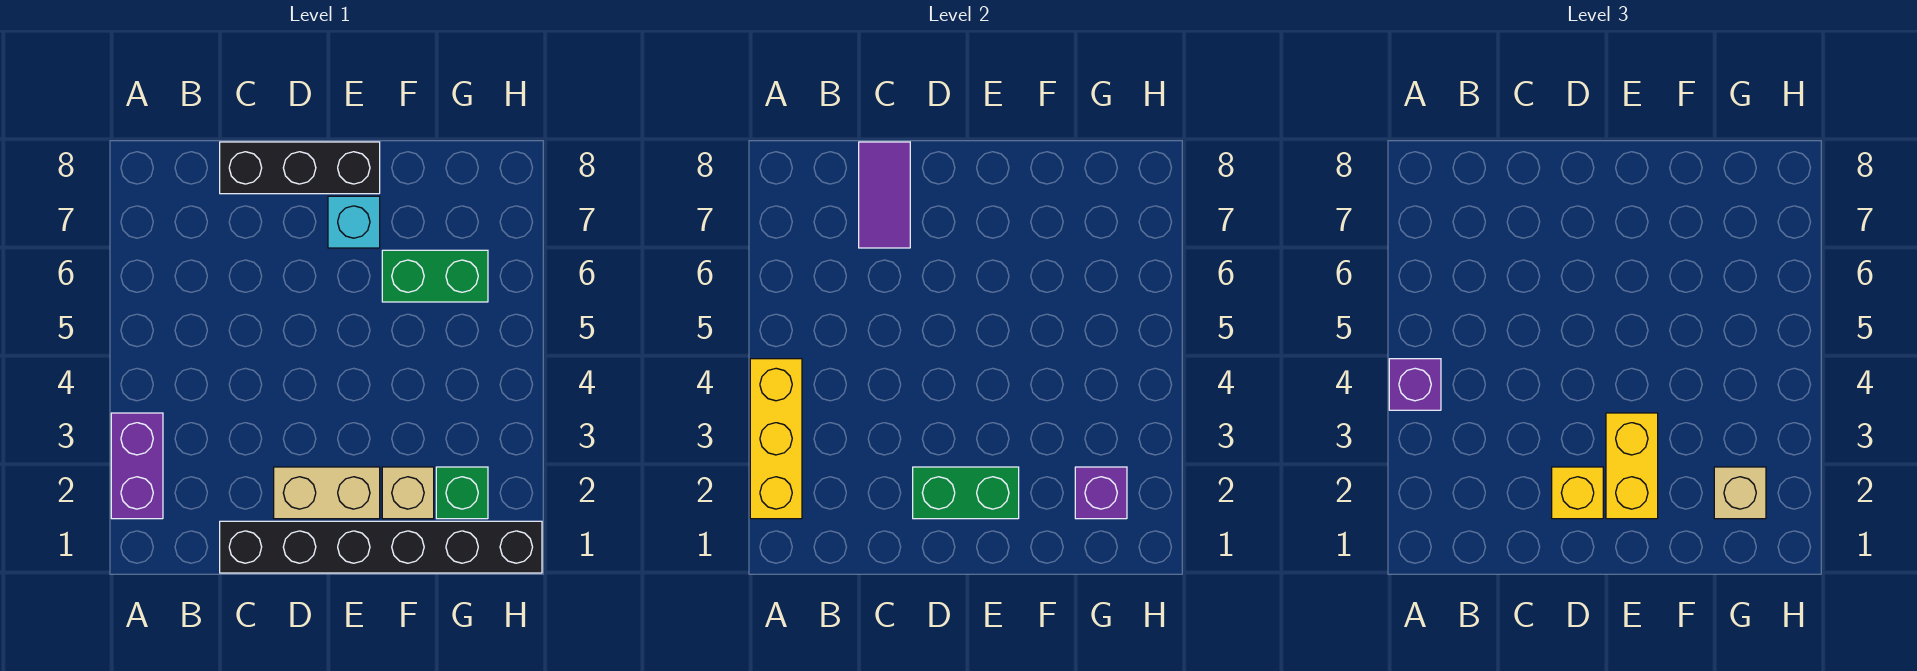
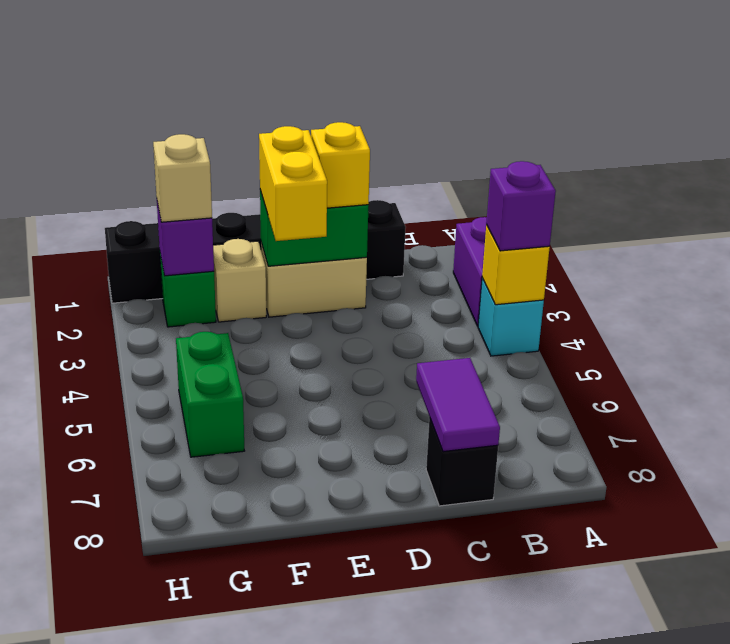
yellow brick A2:A4 level 2 -> yellow brick A4 level 2
black brick C8:E8 level 1 -> black brick C8 level 1
cyan brick E7 level 1 -> cyan brick A4 level 1
green brick F6:G6 level 1 -> green brick G5:G6 level 1

